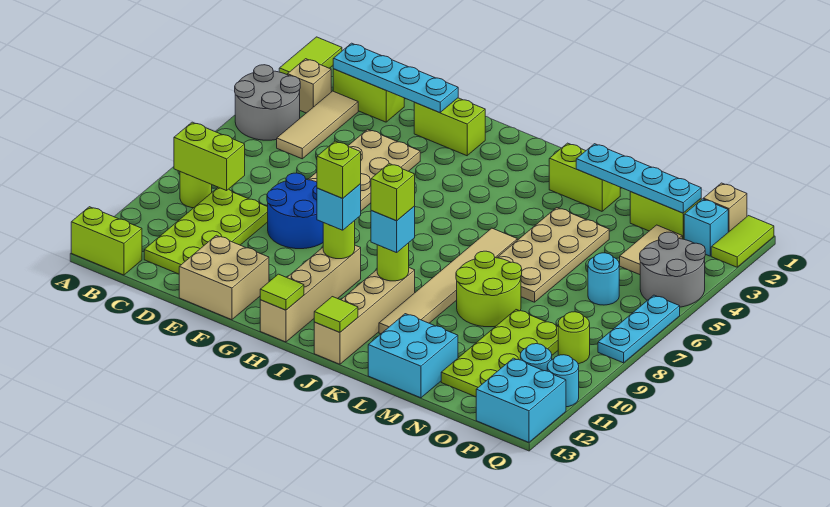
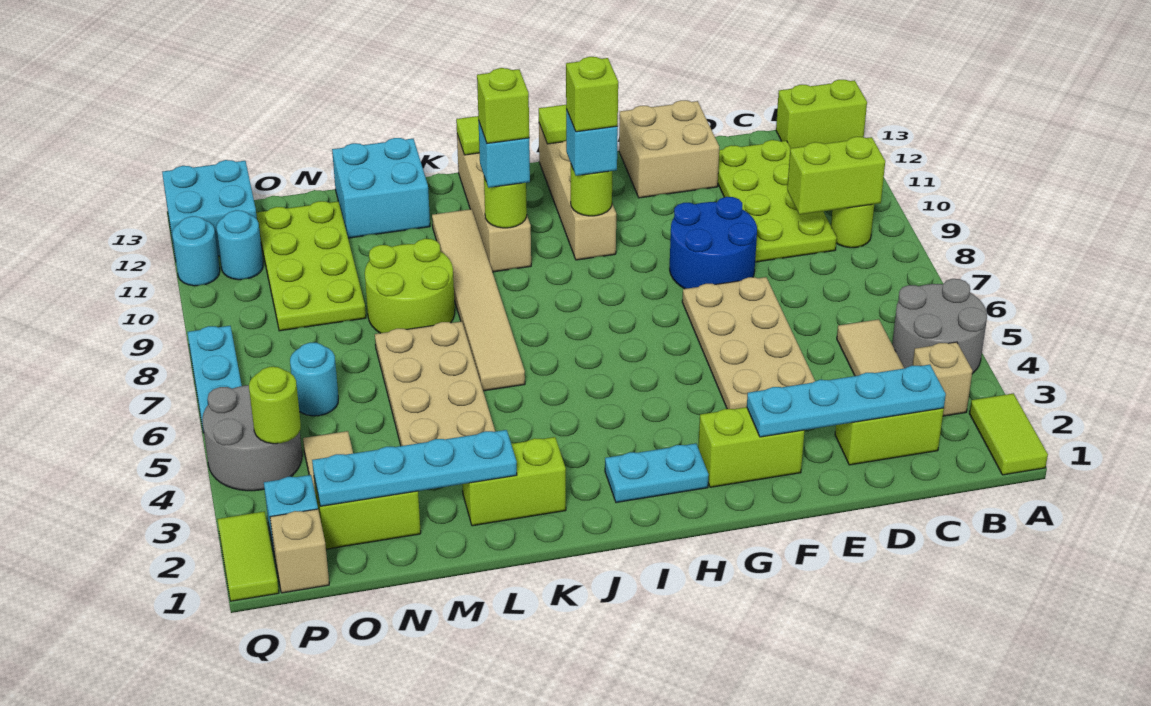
none -> cyan plate H2:I2 level 1
lime round brick P9 level 1 -> lime round brick P4 level 2

